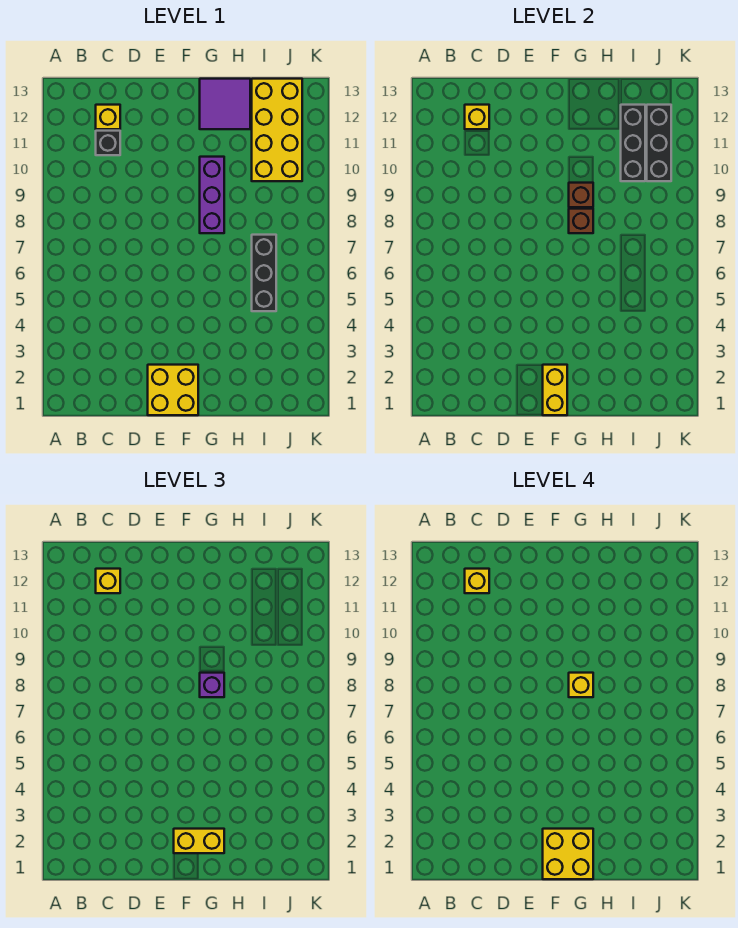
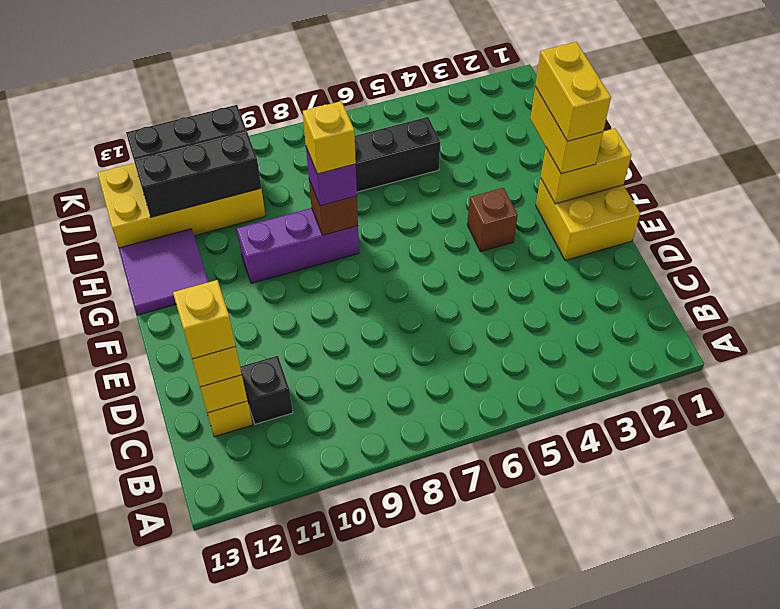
yellow brick F1:G2 level 4 -> yellow brick F2:G2 level 4
brown brick G9 level 2 -> brown brick F4 level 1

